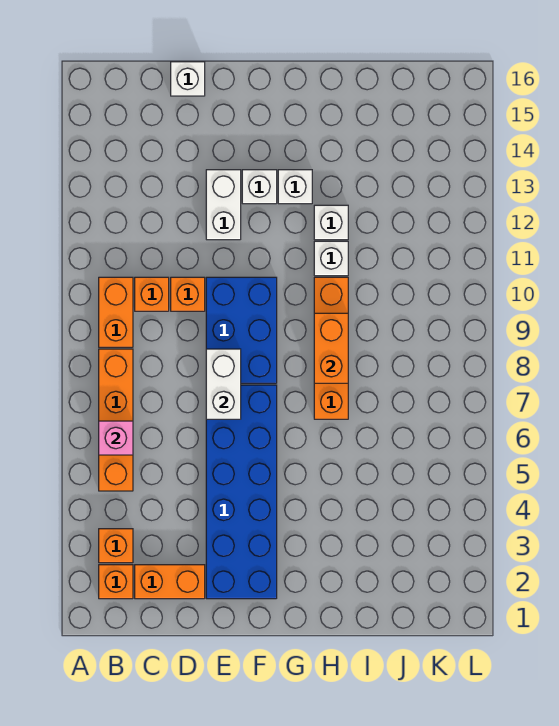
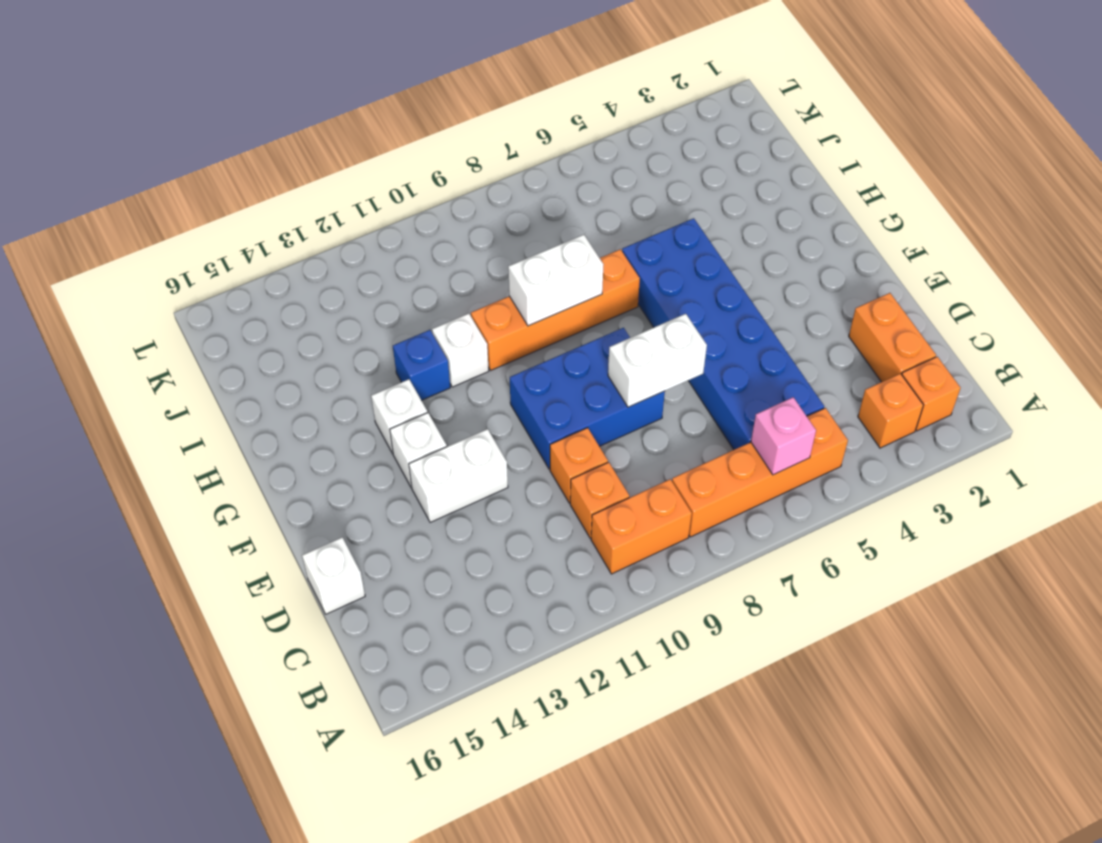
blue brick E2:F7 level 1 -> blue brick C5:H6 level 1
orange brick H8:H9 level 2 -> white brick H8:H9 level 2
white brick H12 level 1 -> blue brick H12 level 1

